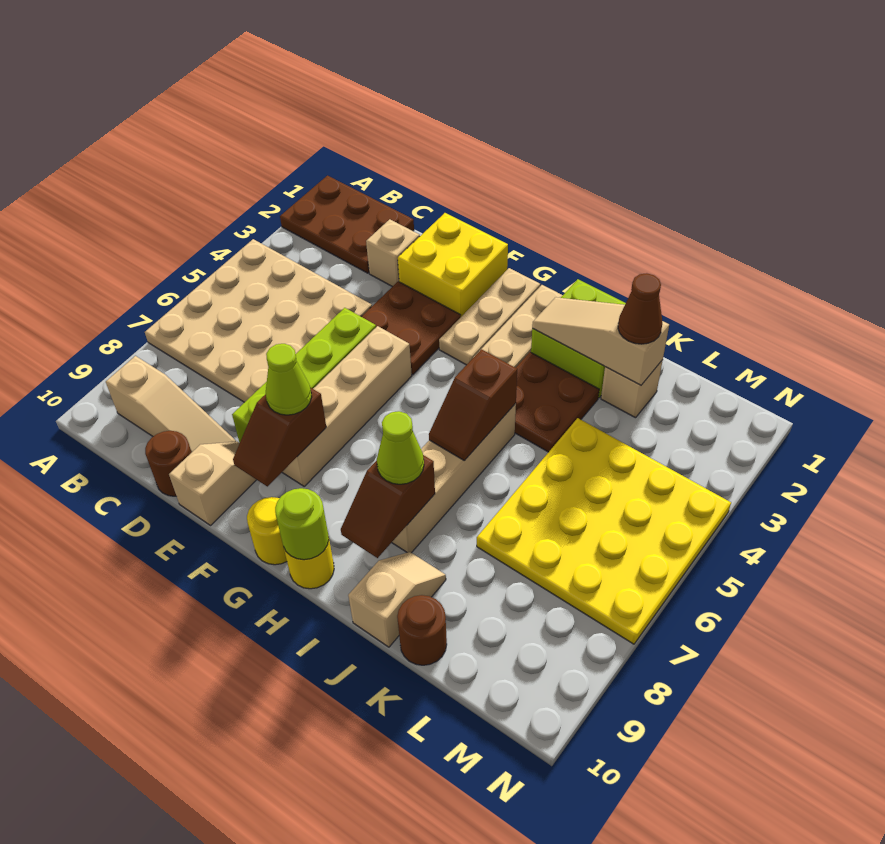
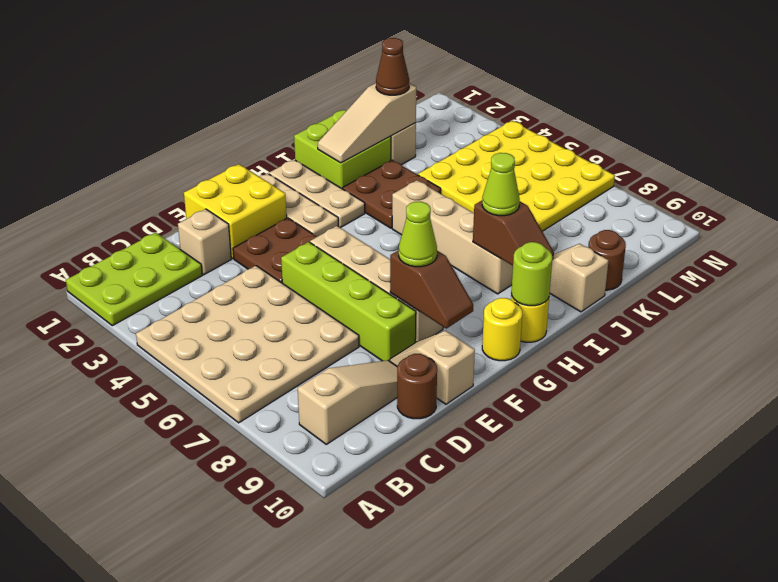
brown plate A1:C2 level 1 -> lime plate A1:C2 level 1
brown slope I5:I6 level 2 top 5 -> none

